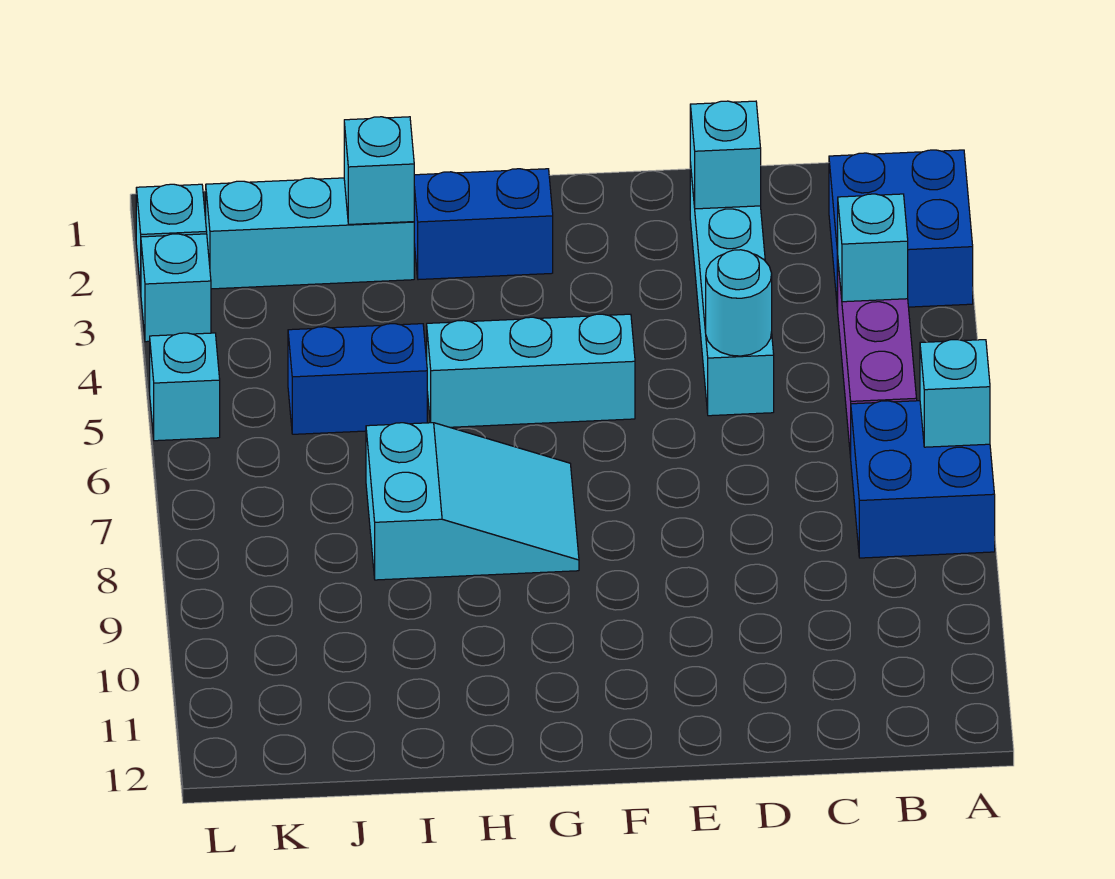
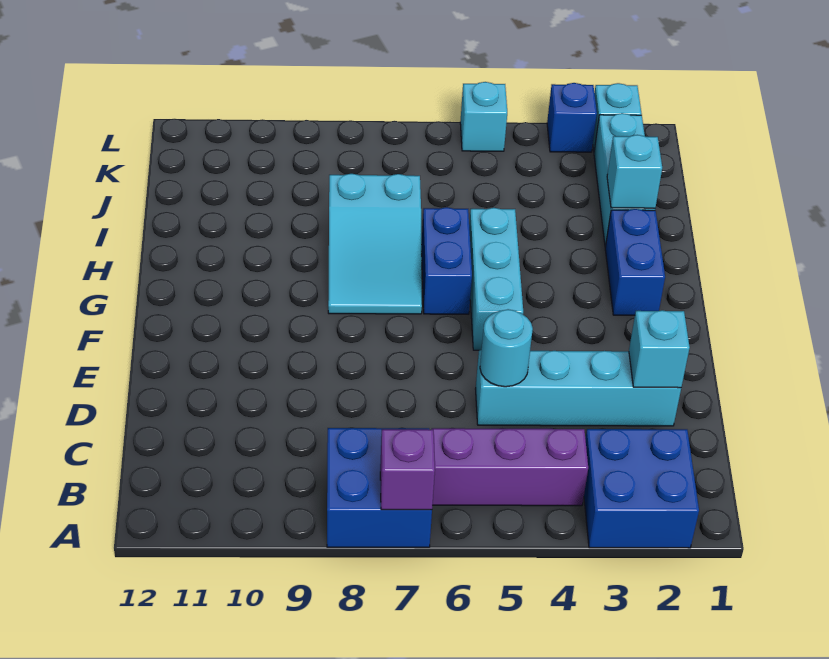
cyan brick A7 level 2 -> purple brick A7 level 2
cyan brick B4 level 2 -> none
blue brick I5:J5 level 1 -> blue brick G6:H6 level 1
cyan brick L3 level 1 -> blue brick L3 level 1

